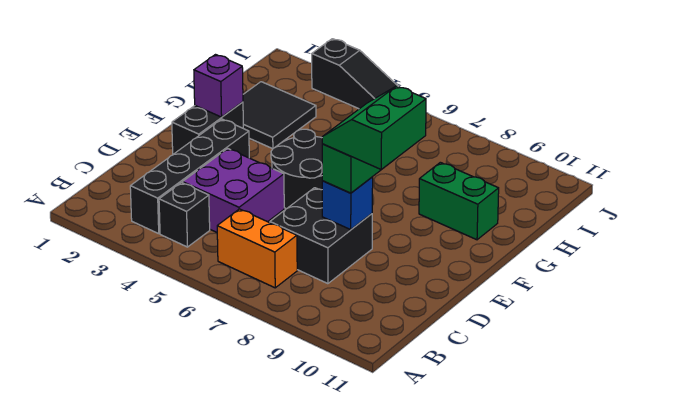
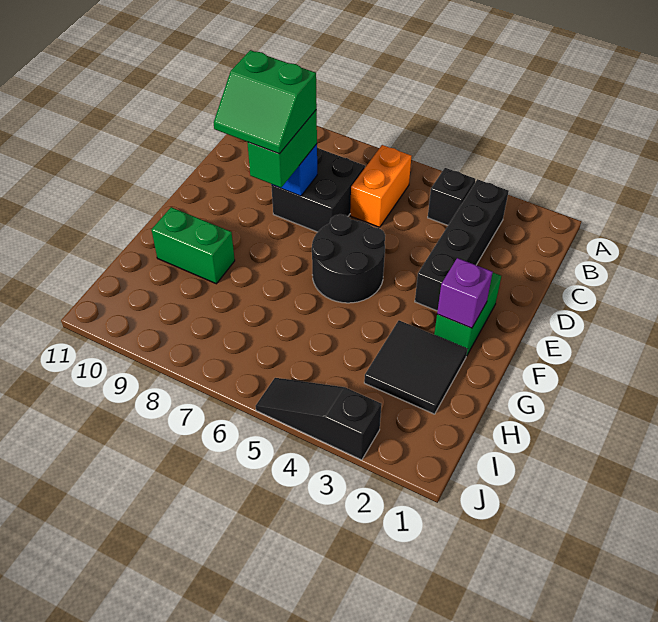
orange brick B6:B7 level 1 -> orange brick B6:C6 level 1
purple brick C4:D5 level 1 -> none
green slope D8:E9 level 4 top 9 -> green slope D8:E9 level 4 top D
black brick E2:F2 level 1 -> green brick E2:F2 level 1

